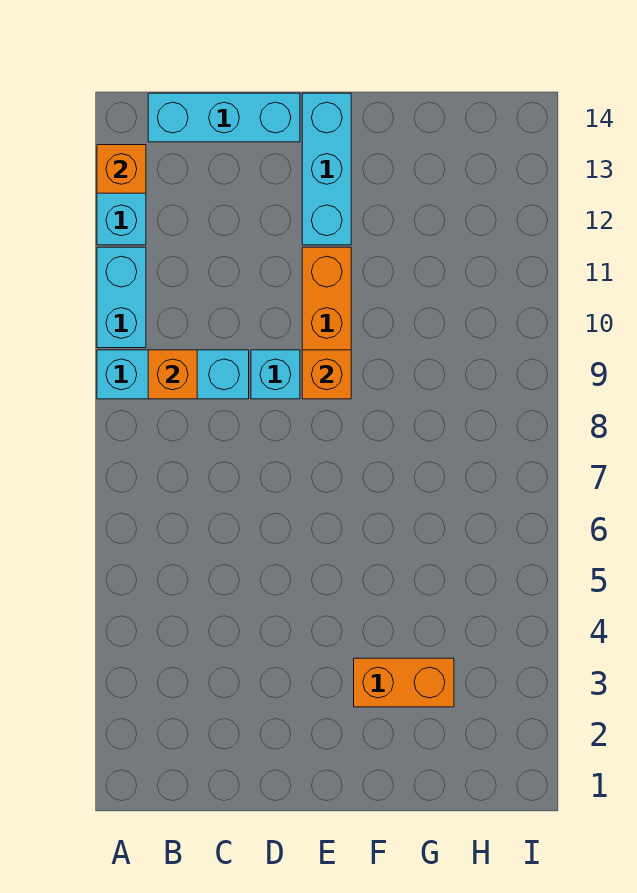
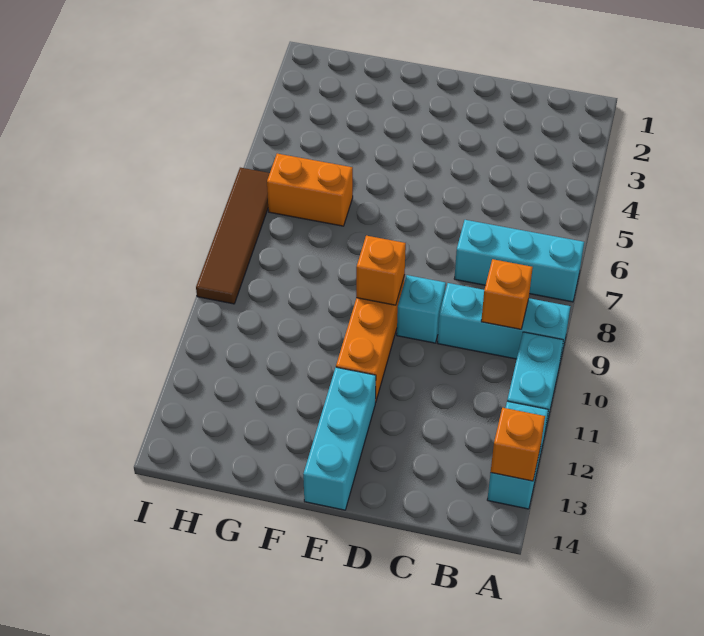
cyan brick B14:D14 level 1 -> cyan brick A7:C7 level 1
orange brick F3:G3 level 1 -> orange brick G6:H6 level 1
none -> brown tile I6:I9 level 1

